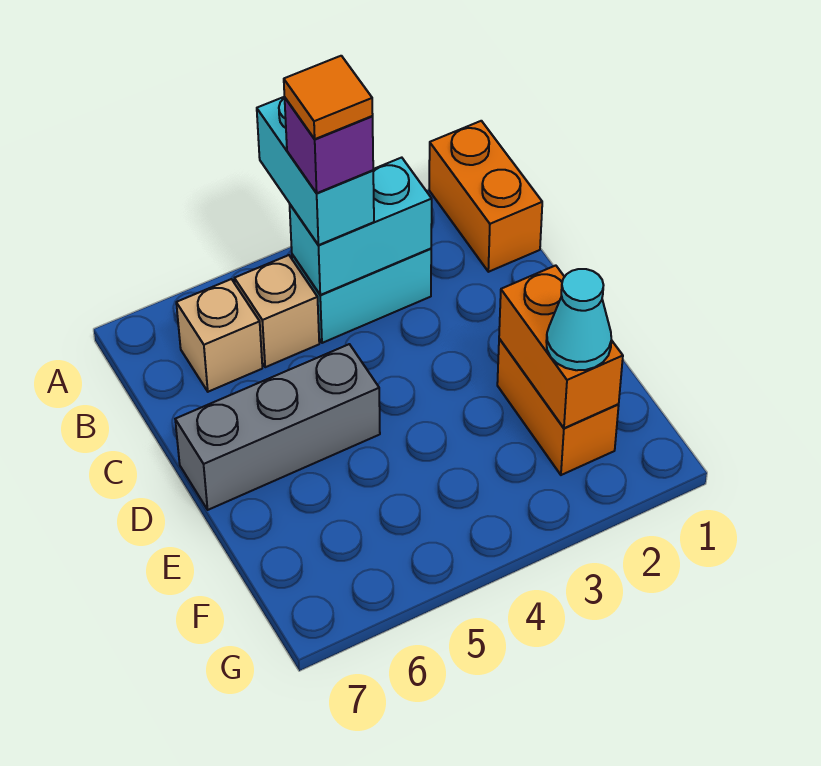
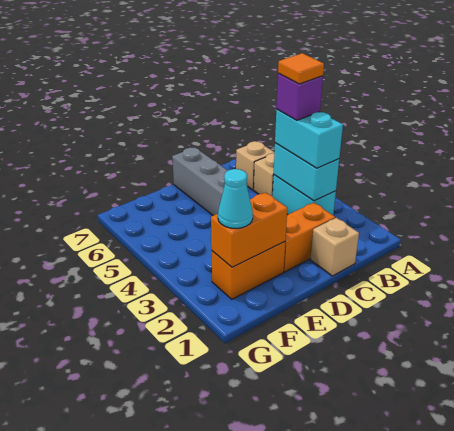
orange brick A1:B1 level 1 -> orange brick C2:D2 level 1
cyan brick A4:B4 level 3 -> cyan brick B3:B4 level 3
none -> tan brick C1 level 1

